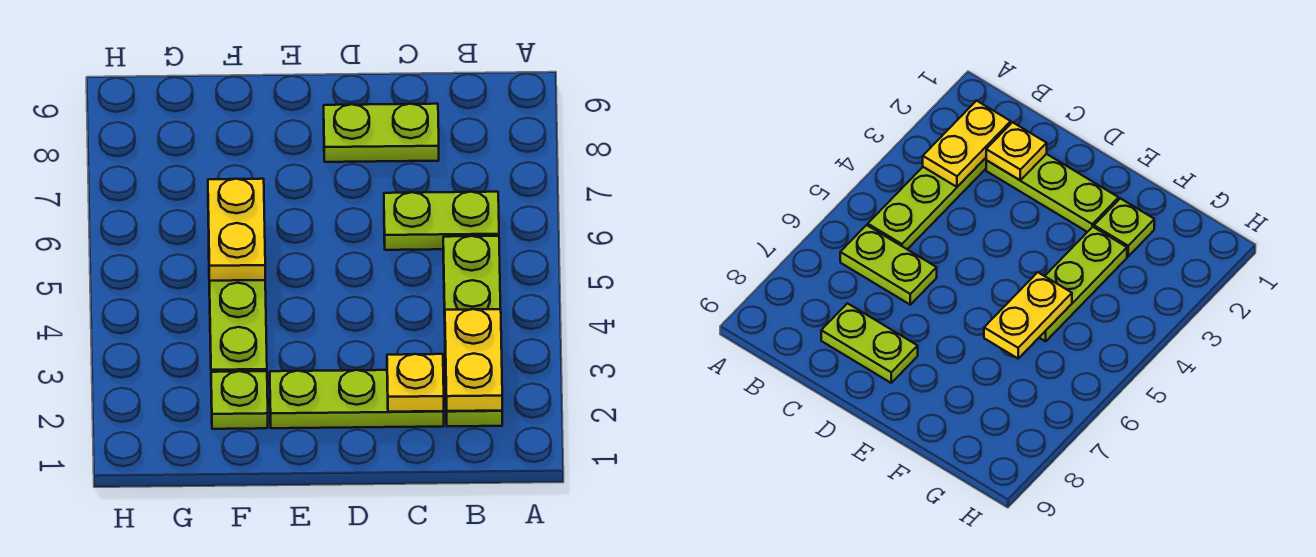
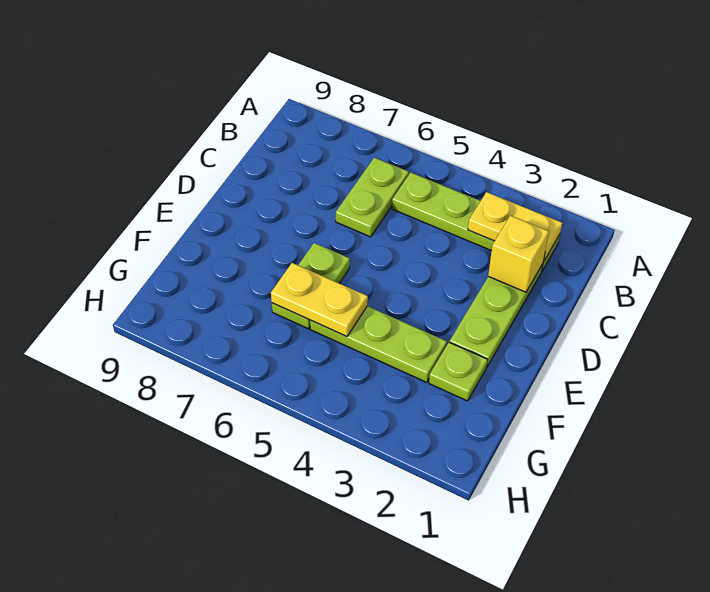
yellow plate C2 level 2 -> yellow brick C2 level 2
lime plate C8:D8 level 1 -> lime plate E6:F6 level 1

